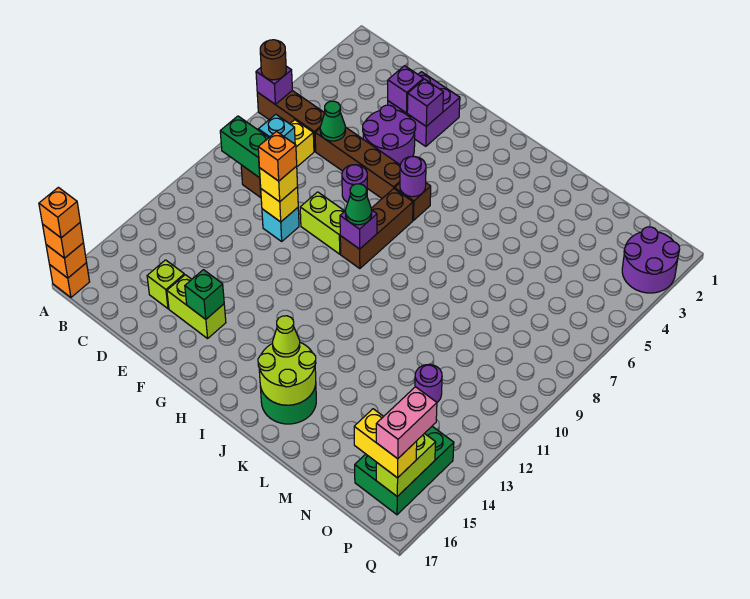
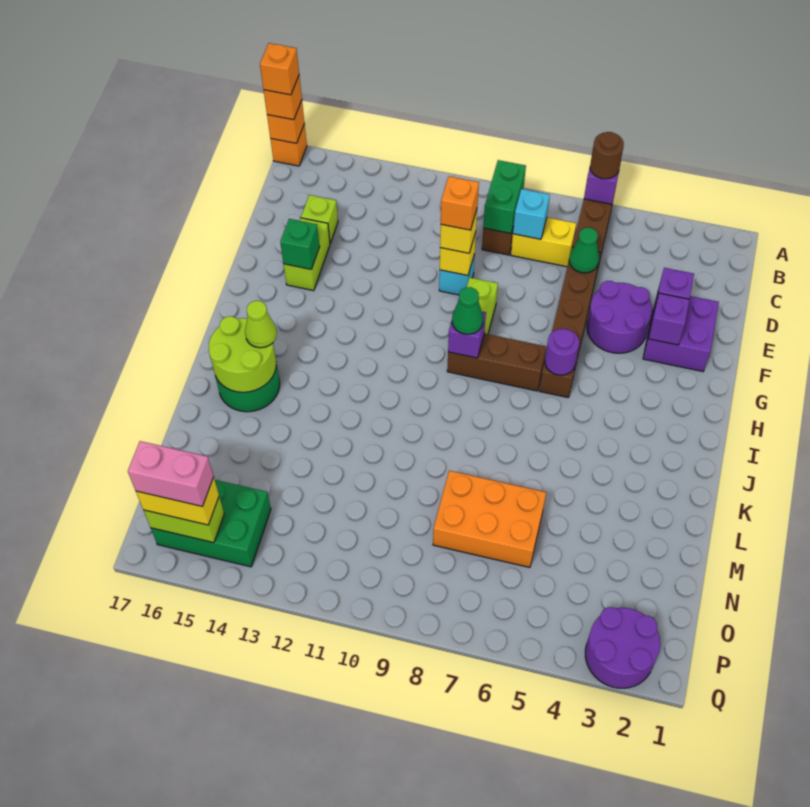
purple round brick F7 level 1 -> none
none -> orange brick M6:N8 level 1
purple round brick N12 level 1 -> none
yellow brick O16:P16 level 3 -> yellow brick P15:P16 level 3

